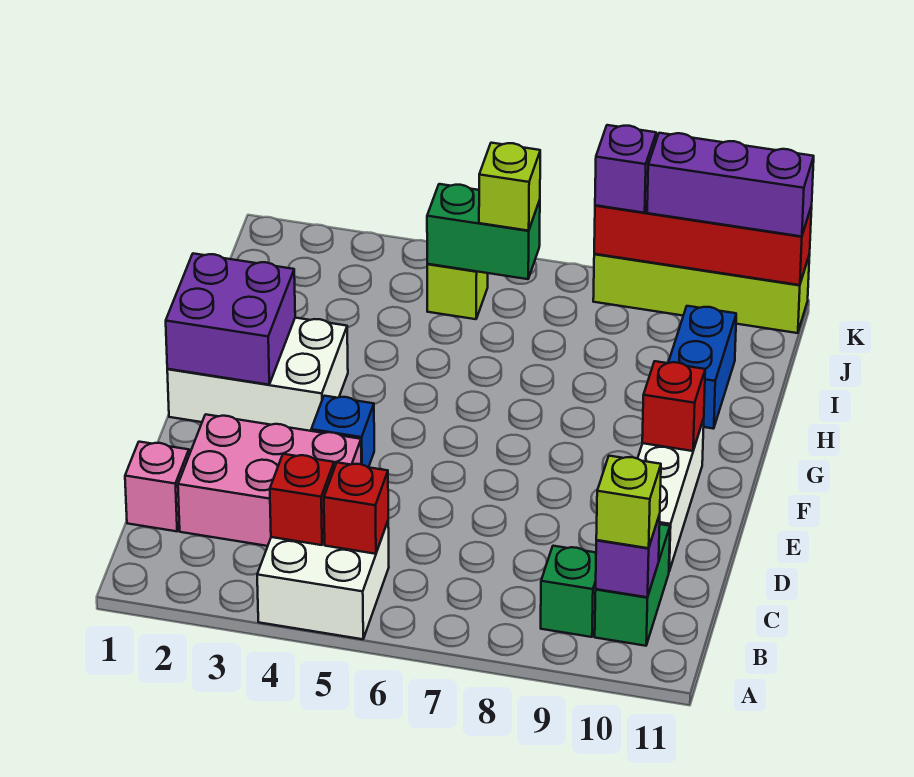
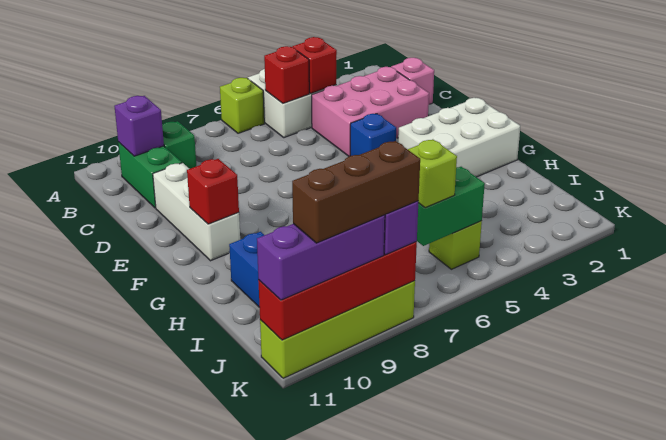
lime brick B10 level 3 -> lime brick A6 level 1
purple brick F1:G2 level 2 -> none
none -> brown brick K8:K10 level 4

